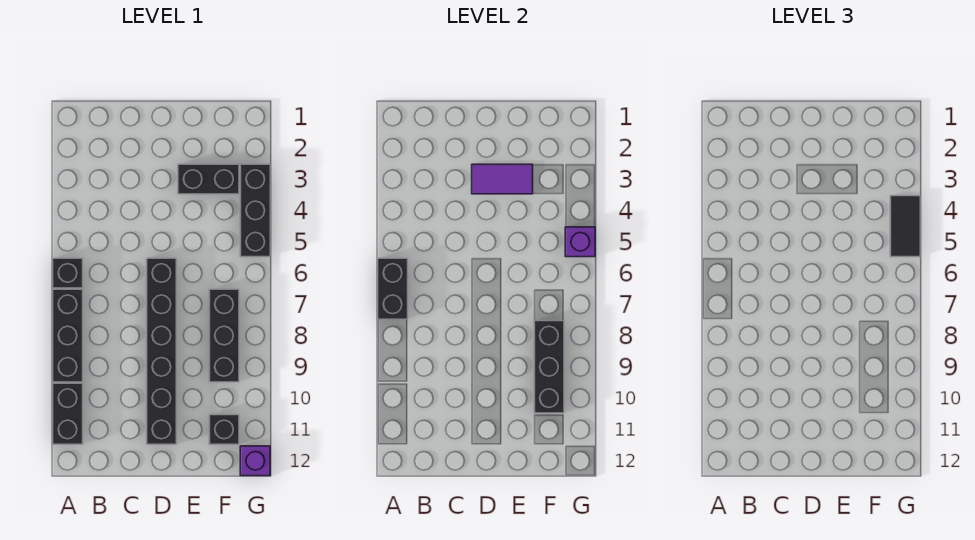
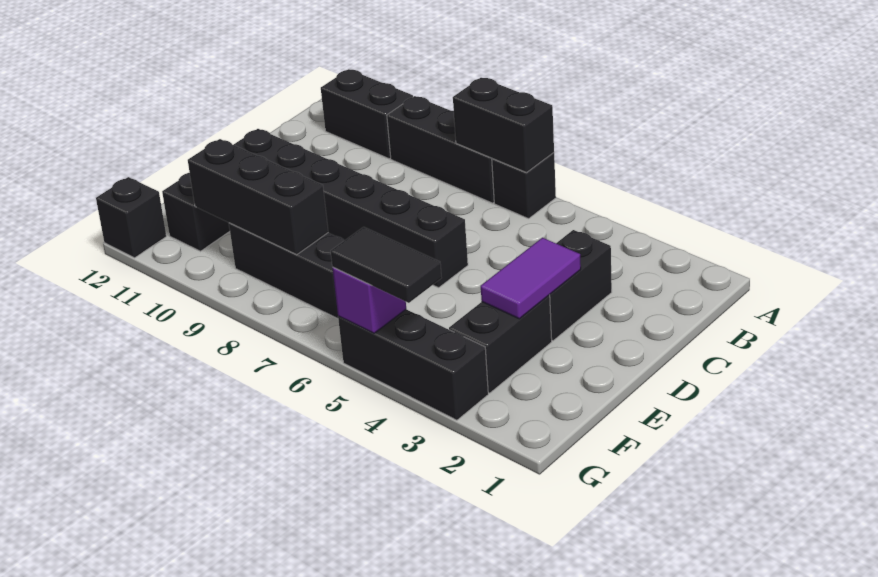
none -> black brick C3:D3 level 1
purple brick G12 level 1 -> black brick G12 level 1

